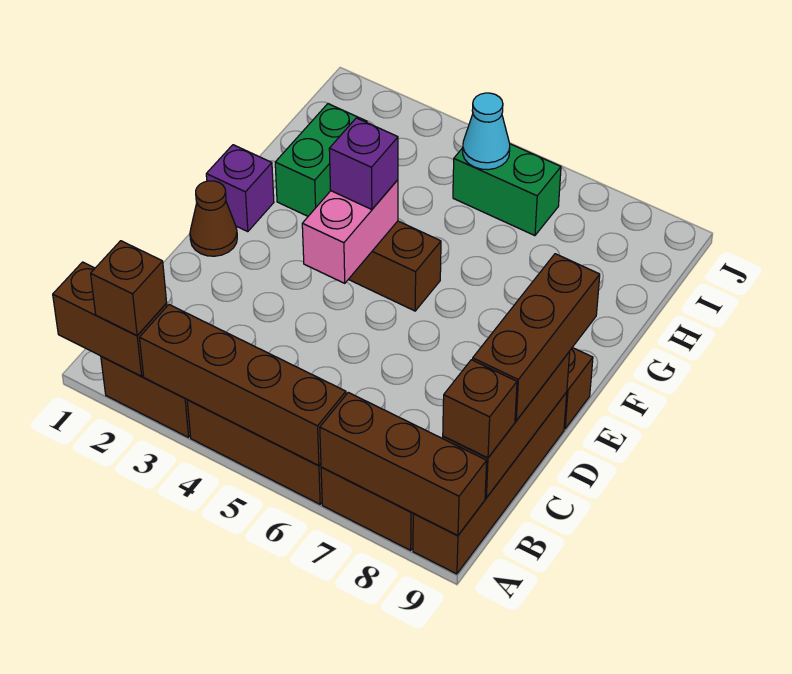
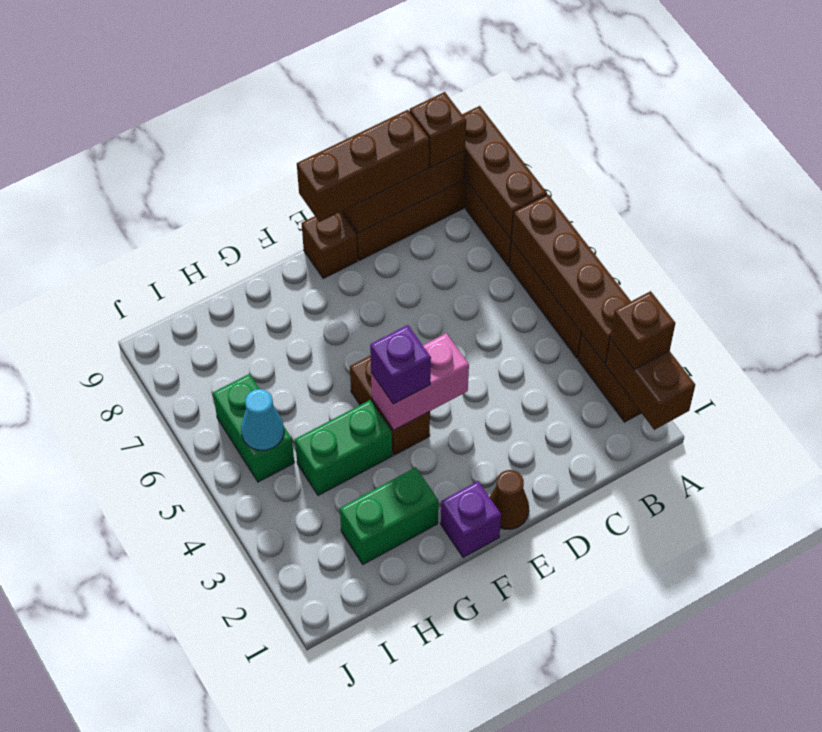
none -> green brick G4:H4 level 1

